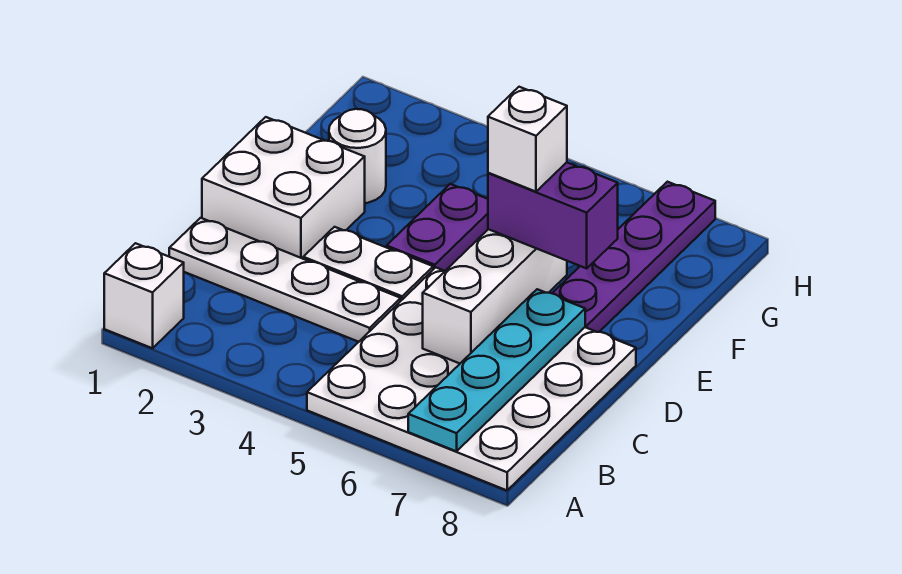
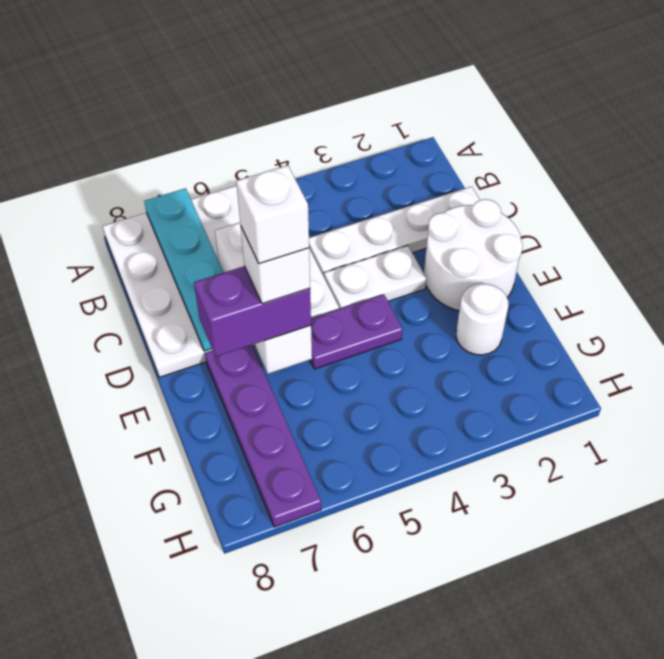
white brick A1 level 1 -> white brick E6 level 5
white brick D1:E2 level 1 -> white round brick D1:E2 level 1
purple plate E4:F4 level 1 -> purple plate E4:E5 level 1

